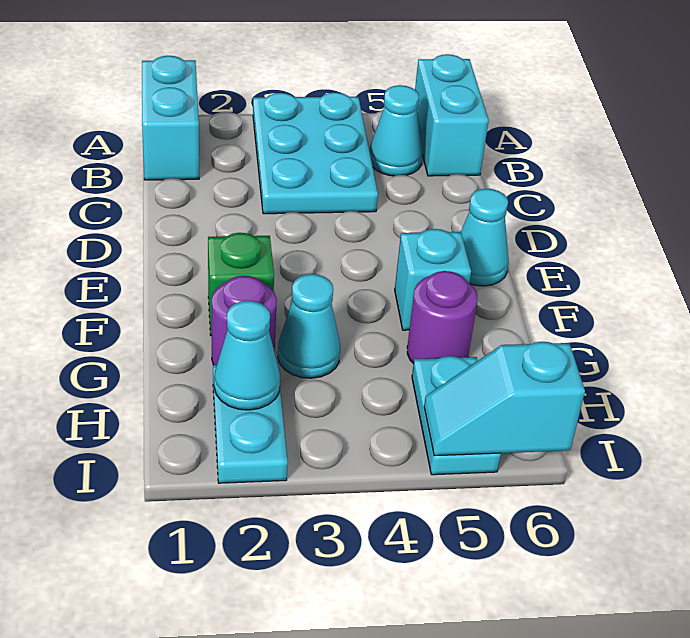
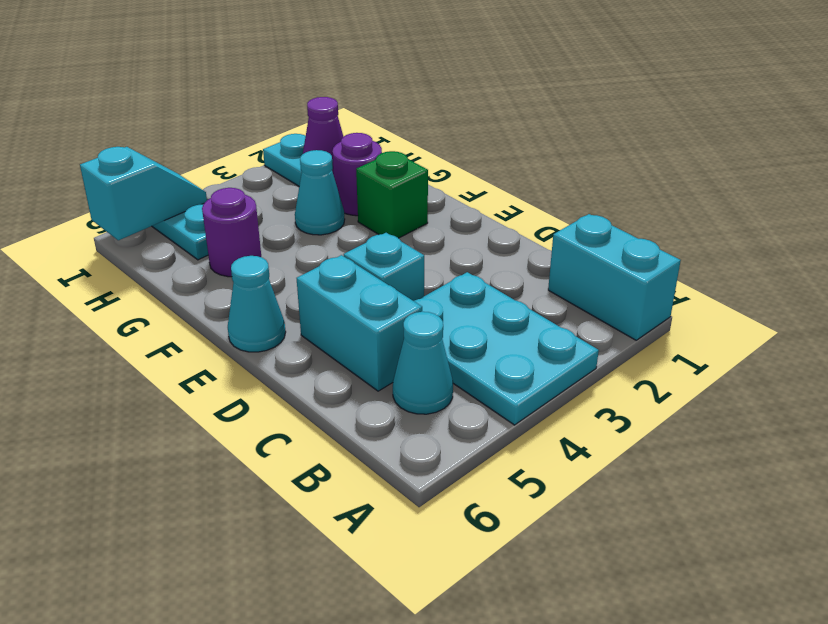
cyan brick A6:B6 level 1 -> cyan brick C5:D5 level 1
cyan brick F5 level 1 -> cyan brick D4 level 1
cyan cone H2 level 2 -> purple cone H2 level 2

